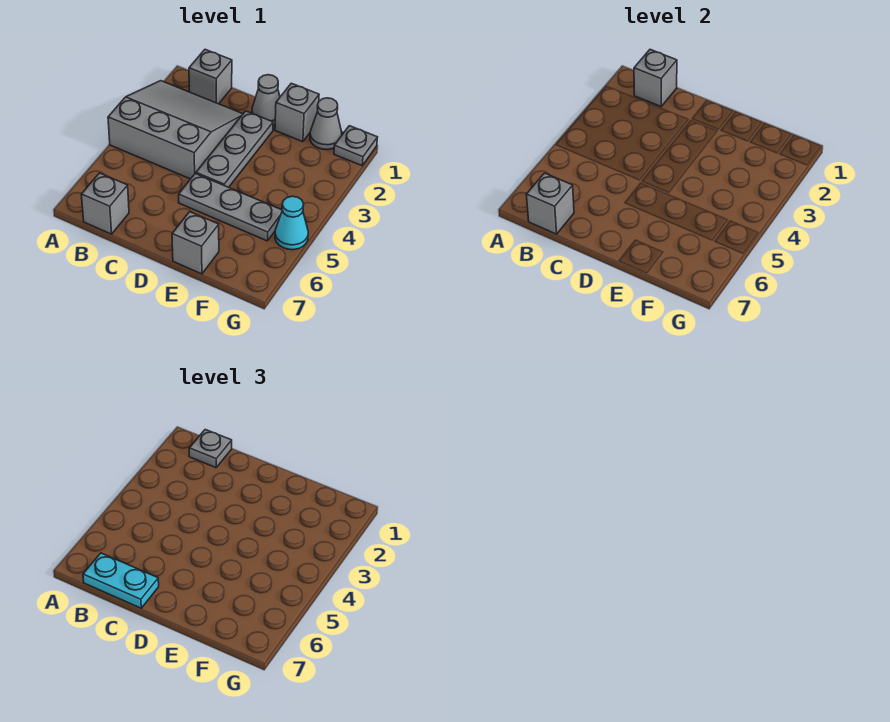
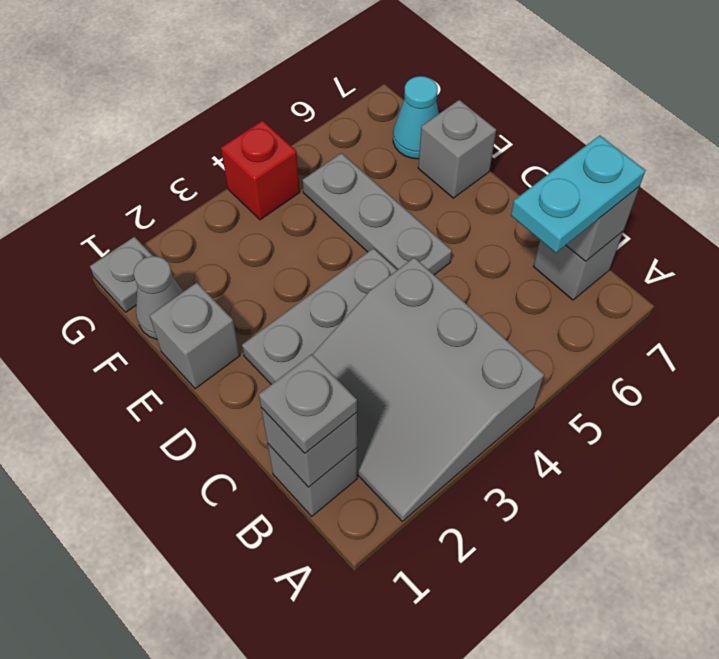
cyan plate B7:C7 level 3 -> cyan plate B6:B7 level 3
grey cone D1 level 1 -> none
none -> red brick G4 level 1
cyan cone G5 level 1 -> cyan cone F7 level 1

